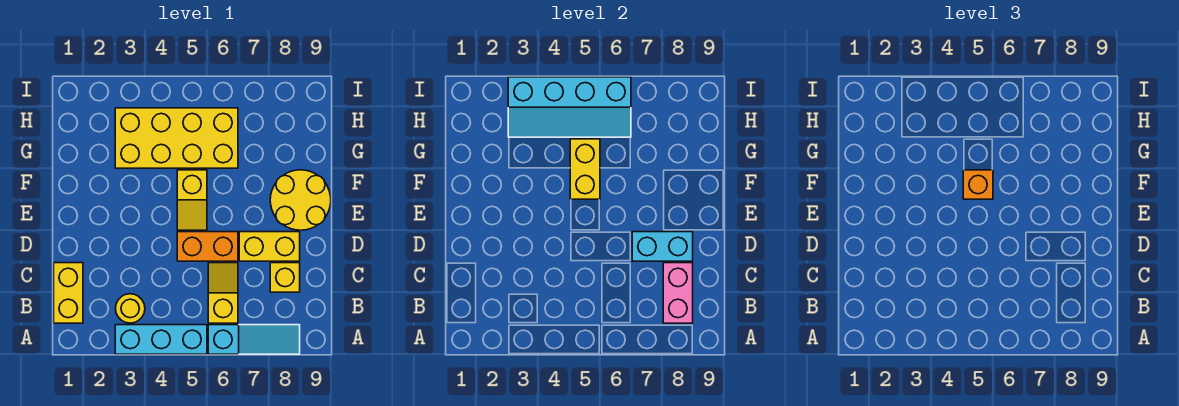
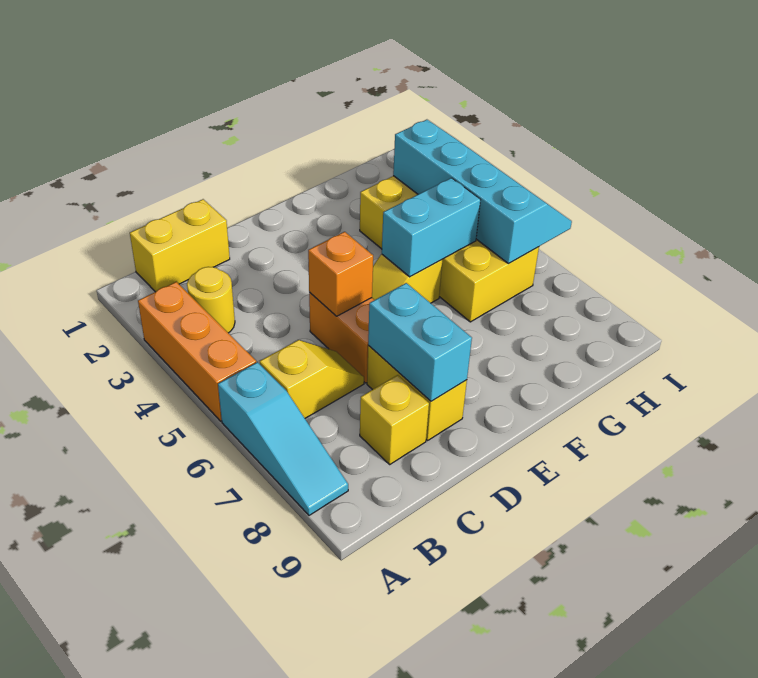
cyan brick A3:A5 level 1 -> orange brick A3:A5 level 1
pink brick B8:C8 level 2 -> none
yellow round brick E8:F9 level 1 -> none
yellow brick F5:G5 level 2 -> cyan brick F5:G5 level 2
orange brick F5 level 3 -> orange brick D5 level 2
cyan slope H3:I6 level 2 top I -> cyan slope H3:I6 level 2 top H

